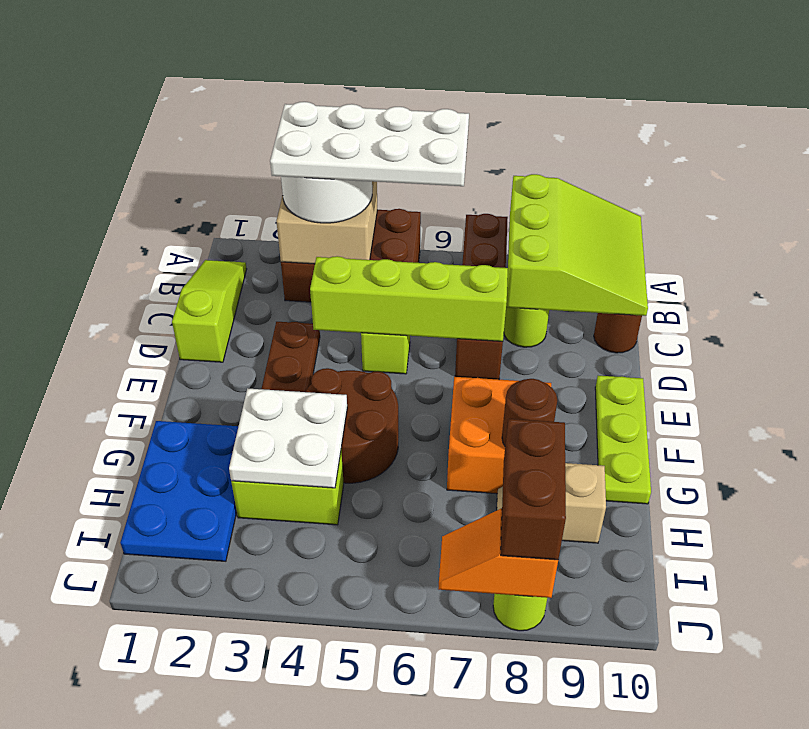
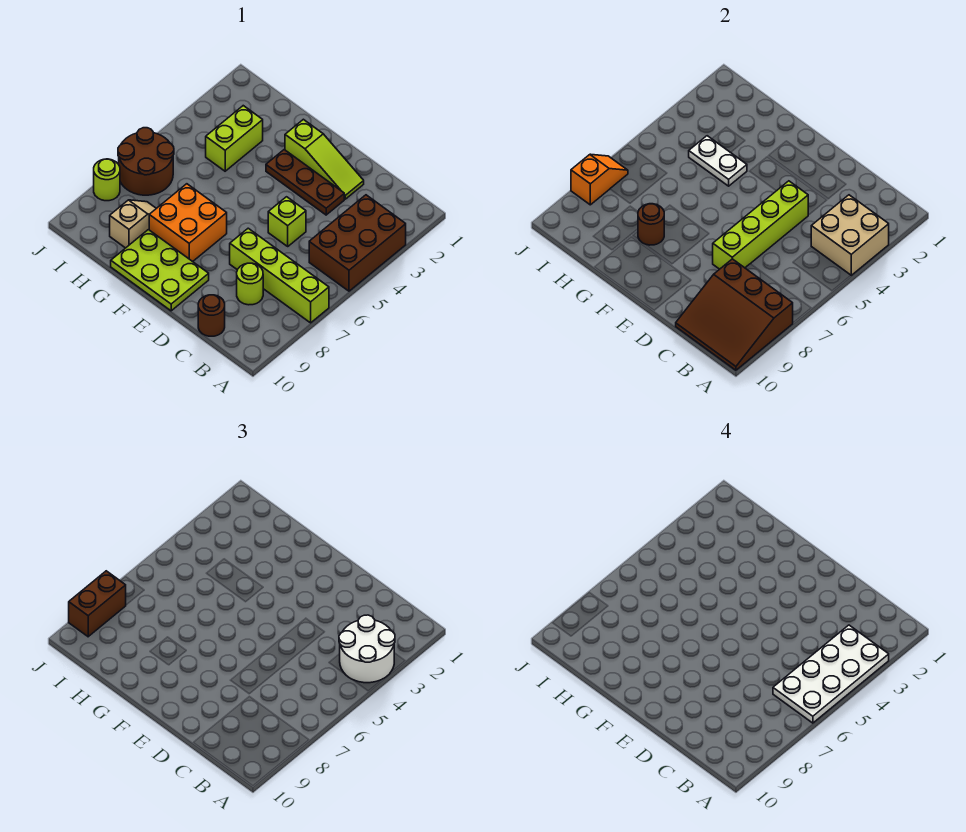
brown brick A7:D7 level 1 -> lime brick A7:D7 level 1
lime slope A8:C10 level 2 top 8 -> brown slope A8:C10 level 2 top 8
lime slope B1:D1 level 1 top D -> lime slope D2:F2 level 1 top F
lime plate E10:G10 level 1 -> lime plate E9:G10 level 1
brown round brick F4:G5 level 1 -> brown round brick I6:J7 level 1
blue plate G1:I2 level 1 -> none
white plate G3:H4 level 2 -> white plate G4:H4 level 2
brown brick I8:J8 level 3 -> brown brick J8:J9 level 3

